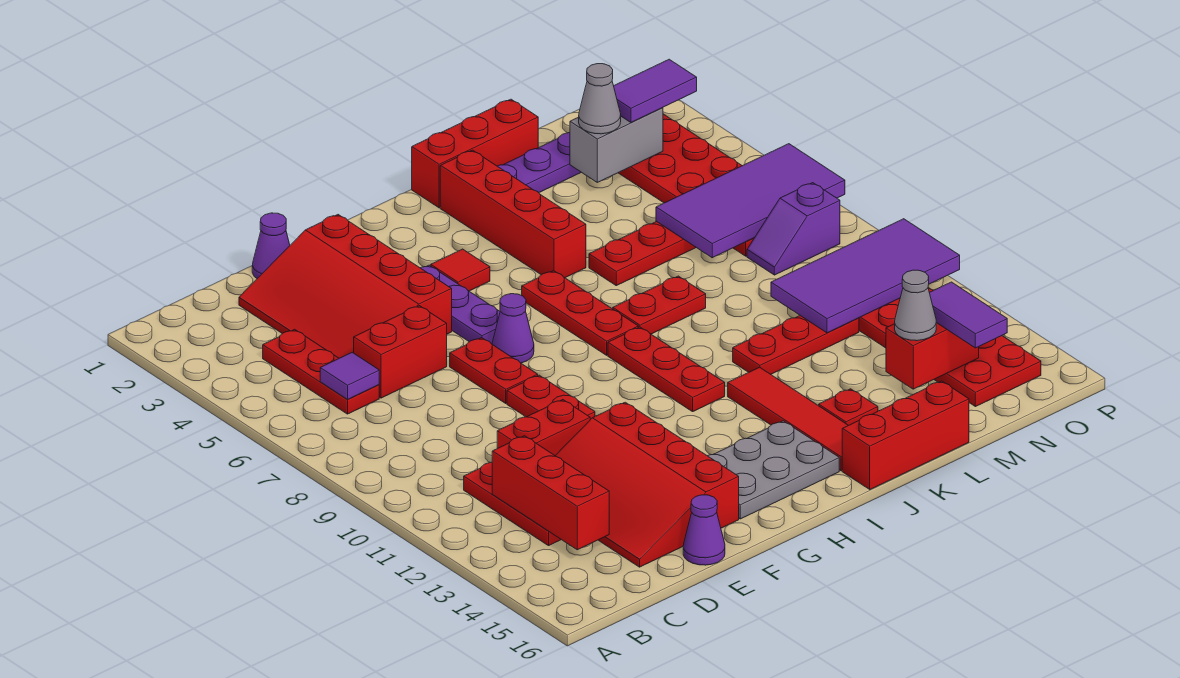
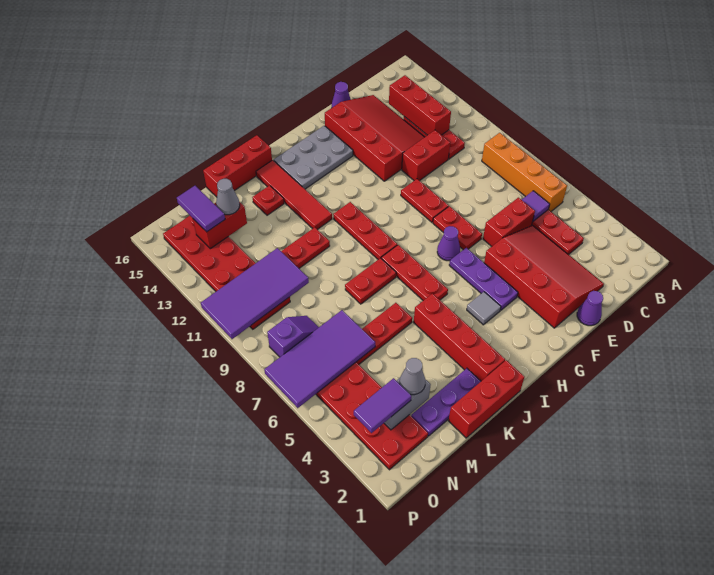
none -> orange brick B6:B9 level 1
red tile H4 level 1 -> grey tile H4 level 1

